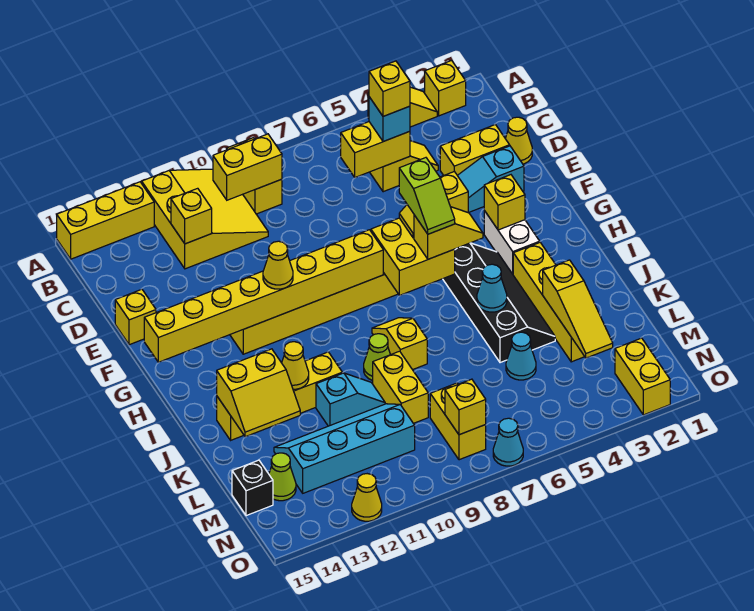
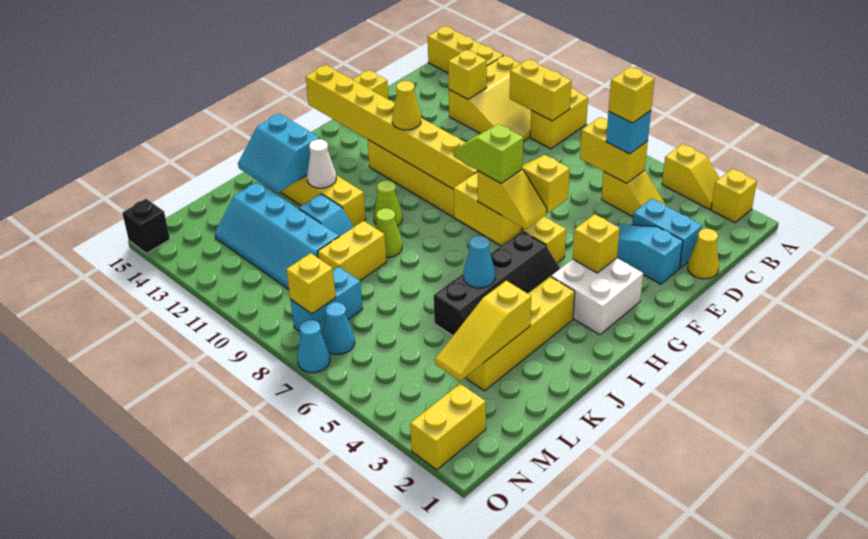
yellow brick D2:D3 level 1 -> cyan brick D2:D3 level 1
white brick G3:H3 level 1 -> white brick G2:H3 level 1
lime slope G6:H6 level 4 top G -> lime slope H6:H7 level 4 top 6
yellow slope I8:J8 level 1 top J -> none
yellow cone J12 level 2 -> white cone J12 level 2
yellow slope J13:K14 level 2 top J -> cyan slope J13:K14 level 2 top J
cyan cone L5 level 1 -> cyan cone N7 level 1
cyan slope L10:M13 level 1 top M -> cyan slope L10:M13 level 1 top L
yellow brick M8:N8 level 1 -> cyan brick M8:N8 level 1
lime cone M14 level 1 -> lime cone I10 level 1
black brick M15 level 1 -> black brick O15 level 1
yellow cone O12 level 1 -> none

